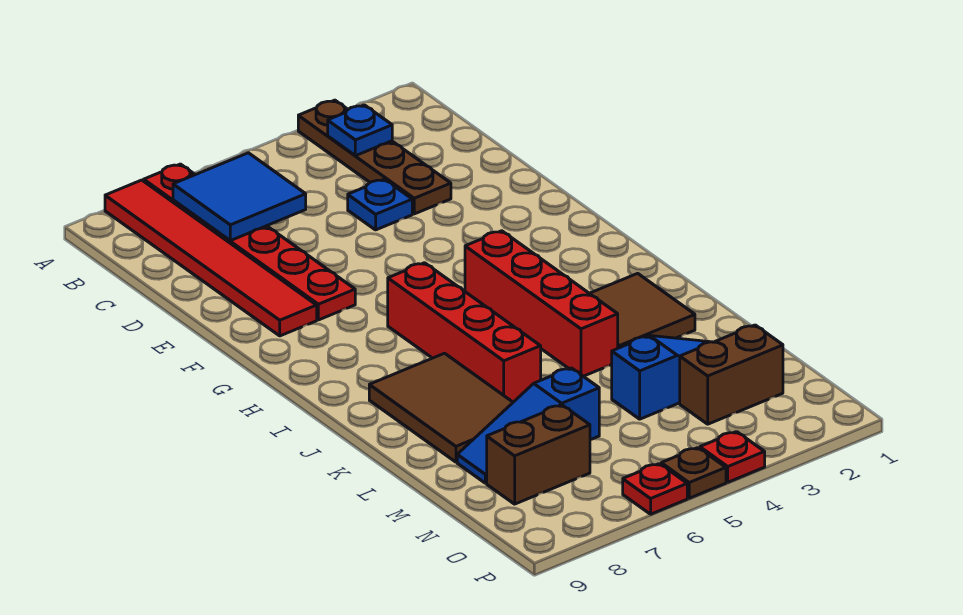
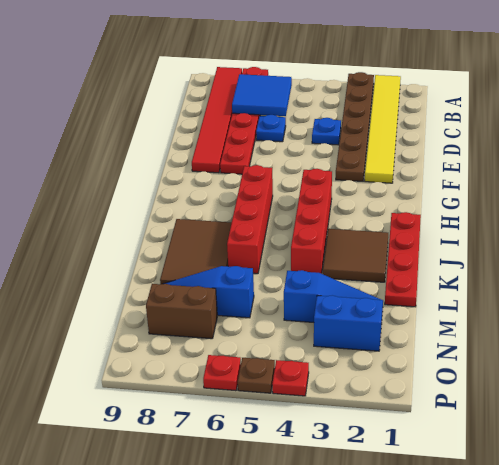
none -> yellow tile A2:F2 level 1
brown plate A3:D3 level 1 -> brown plate A3:F3 level 1
blue plate B3 level 2 -> blue plate D6 level 1
none -> red plate I1:L1 level 1
brown brick N2:N3 level 1 -> blue brick N2:N3 level 1

